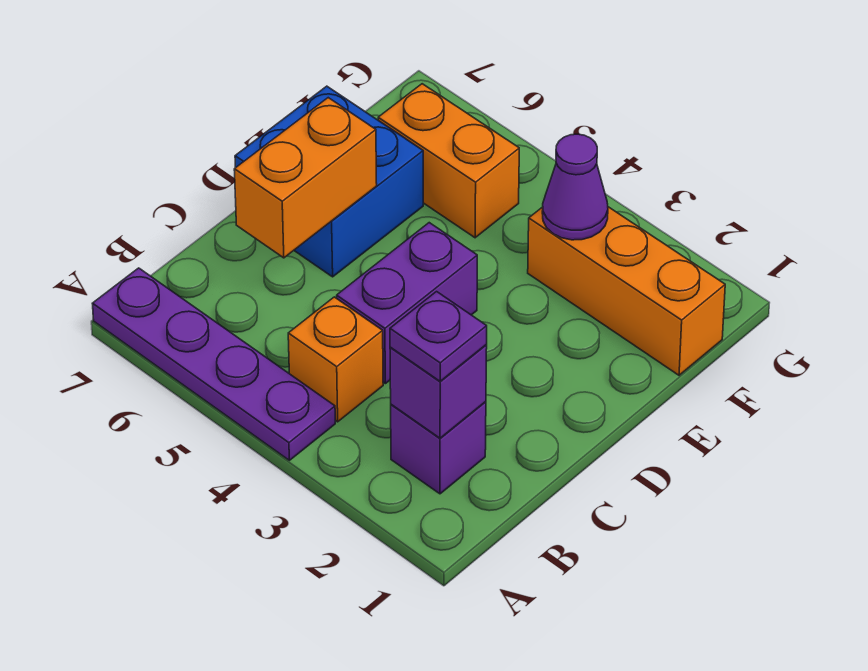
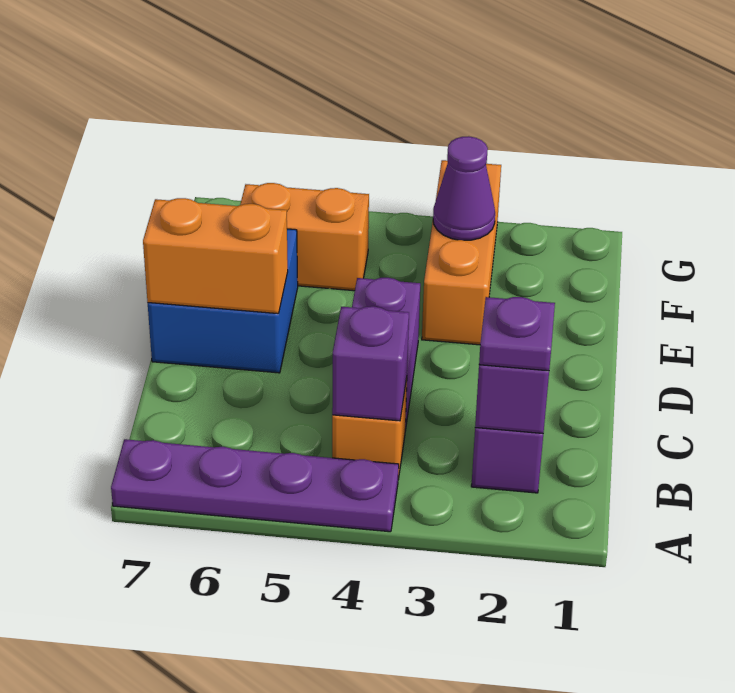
none -> purple brick B4 level 2
orange brick C6:D6 level 2 -> orange brick D6:D7 level 2
orange brick F1:F3 level 1 -> orange brick E3:G3 level 1

